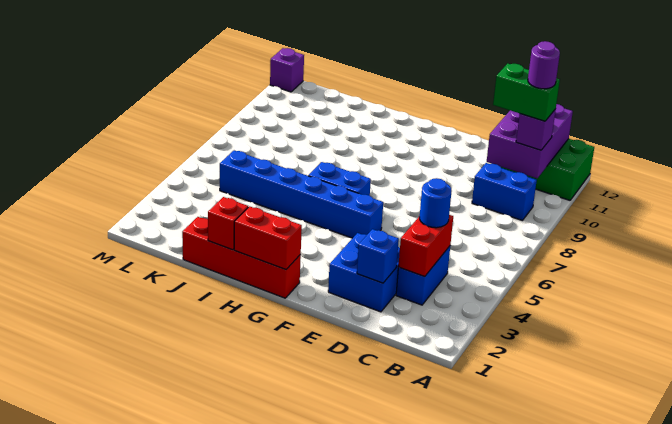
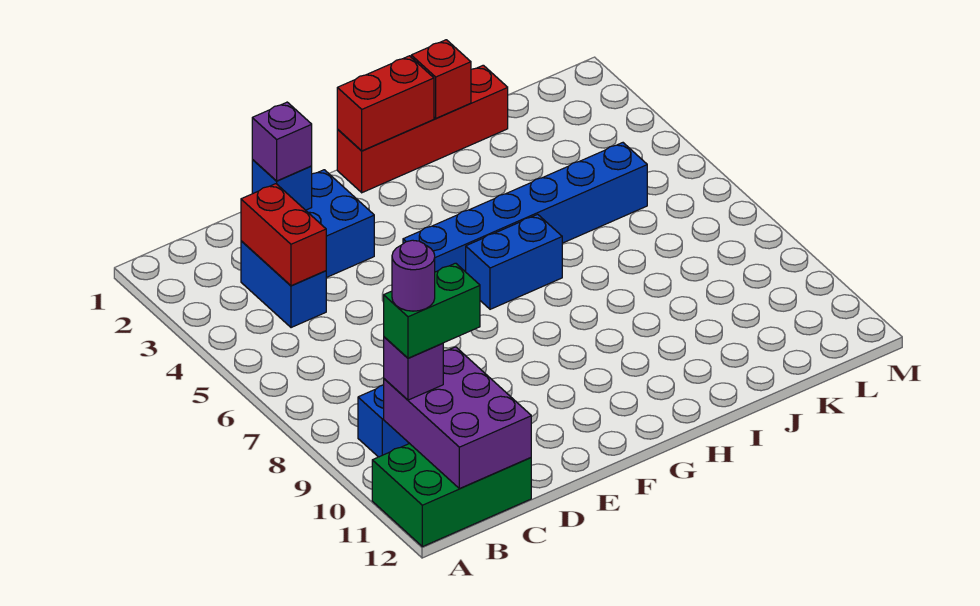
blue round brick C4 level 3 -> none
purple brick M12 level 1 -> purple brick D2 level 3

